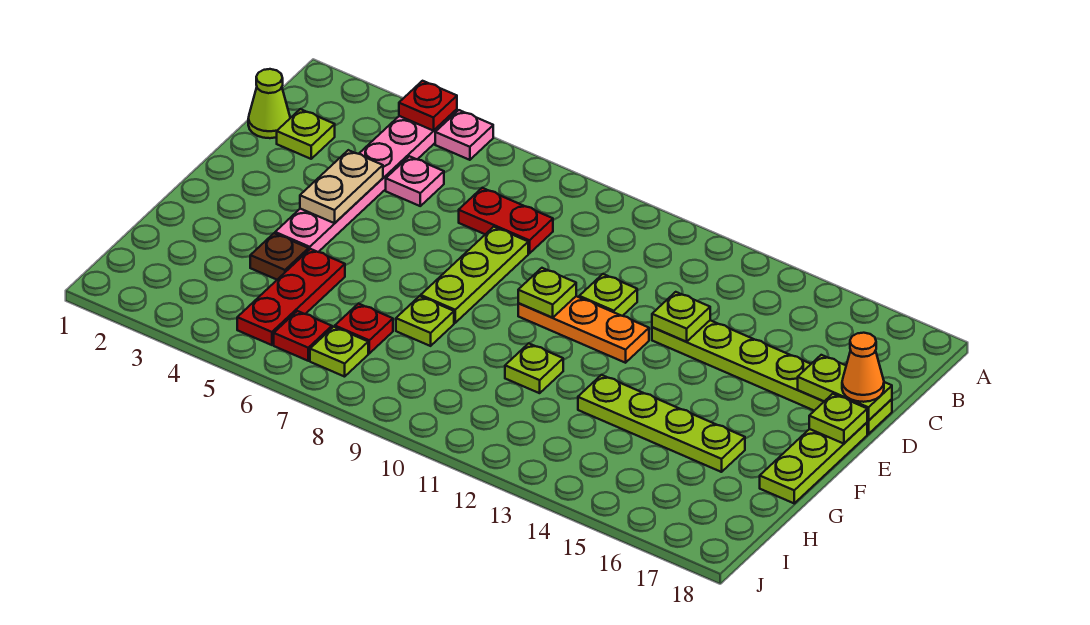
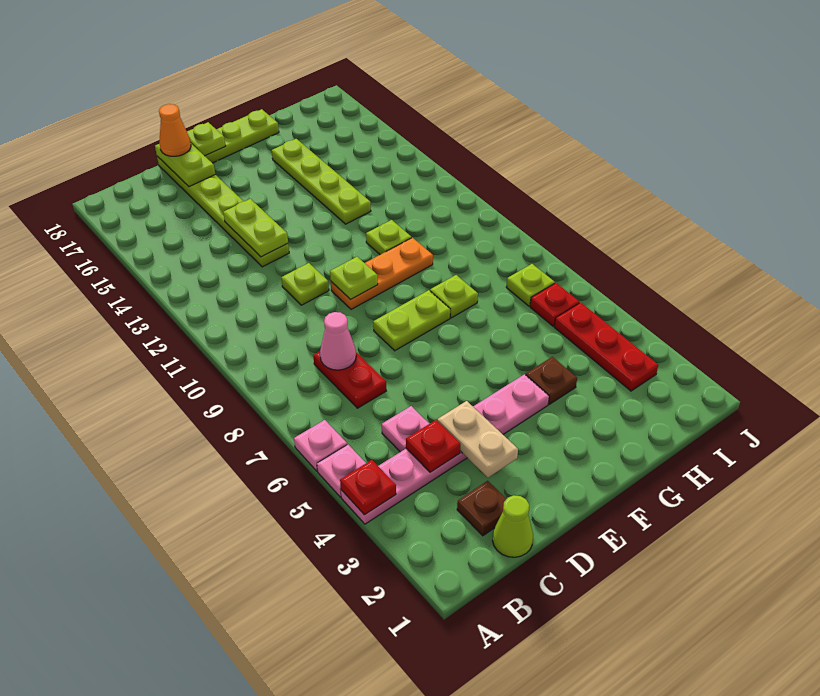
none -> pink plate A6 level 1
lime plate C2 level 1 -> brown plate C2 level 1
none -> pink cone C8 level 2
tan plate D4:E4 level 2 -> tan plate D3:D4 level 2
lime plate D8:F8 level 1 -> lime plate E8:F8 level 1
lime plate D13 level 2 -> lime plate D13:D14 level 2
orange plate E10:E12 level 1 -> orange plate E10:G10 level 1
red plate G5:I5 level 1 -> red plate I3:I5 level 1
red plate H7 level 1 -> red plate C4 level 2

